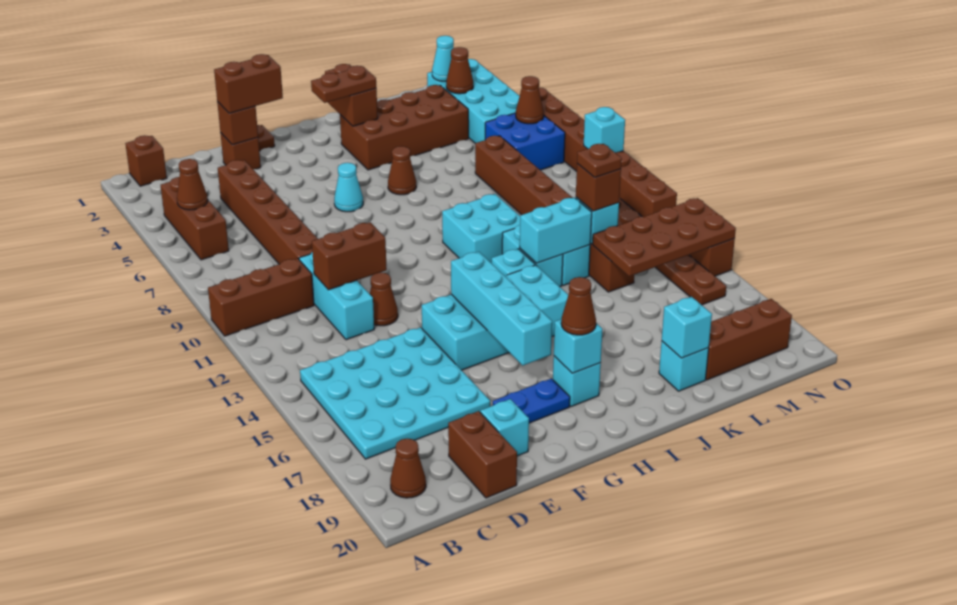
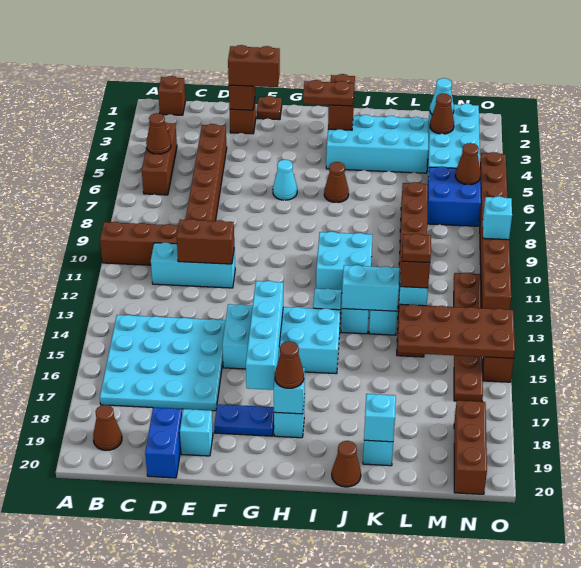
cyan brick D10:D12 level 1 -> cyan brick C11:E11 level 1
brown brick D19:D20 level 1 -> blue brick D19:D20 level 1
brown cone E12 level 1 -> brown cone J20 level 1
brown brick I3:L4 level 1 -> cyan brick I3:L4 level 1
brown brick L19:N19 level 1 -> brown brick N18:N20 level 1

